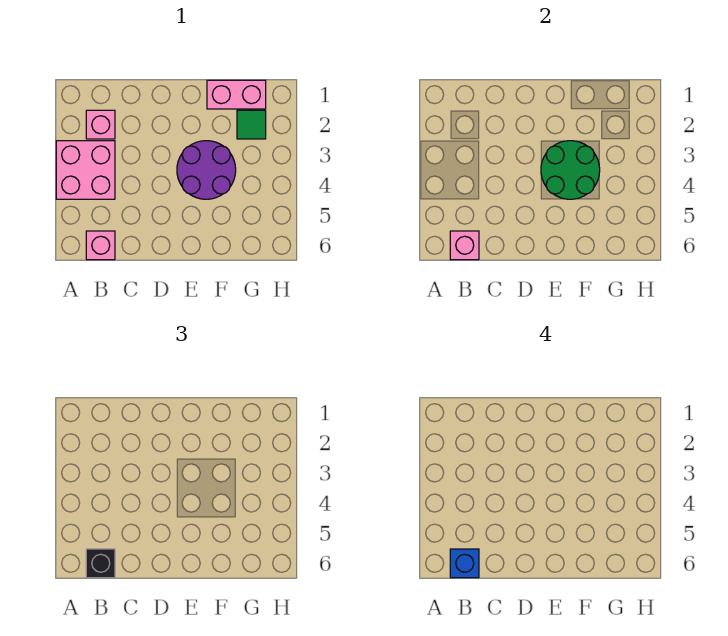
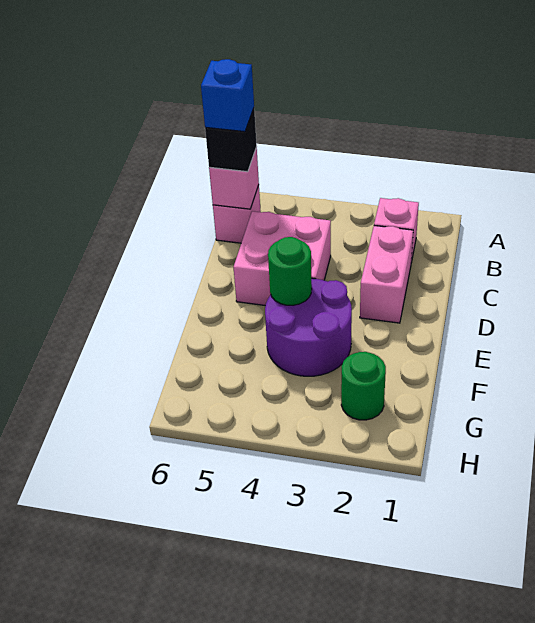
pink brick A3:B4 level 1 -> pink brick C4:D5 level 1
green round brick E3:F4 level 2 -> green round brick E4 level 2
pink brick F1:G1 level 1 -> pink brick C2:D2 level 1
green tile G2 level 1 -> green round brick G2 level 1

